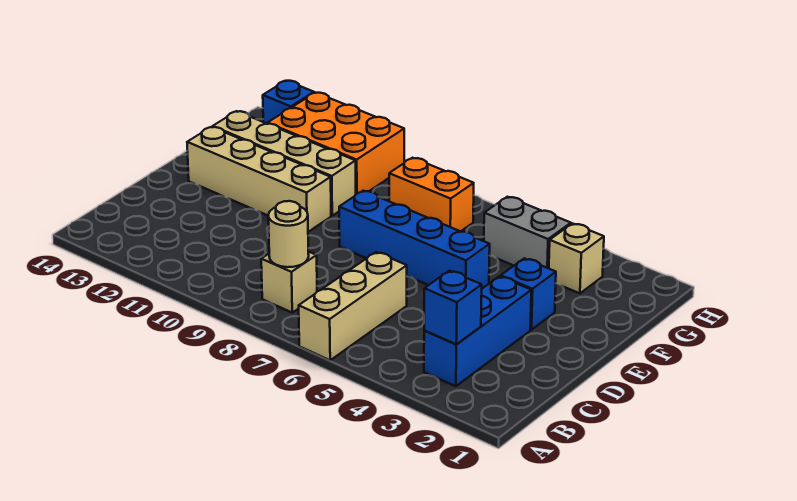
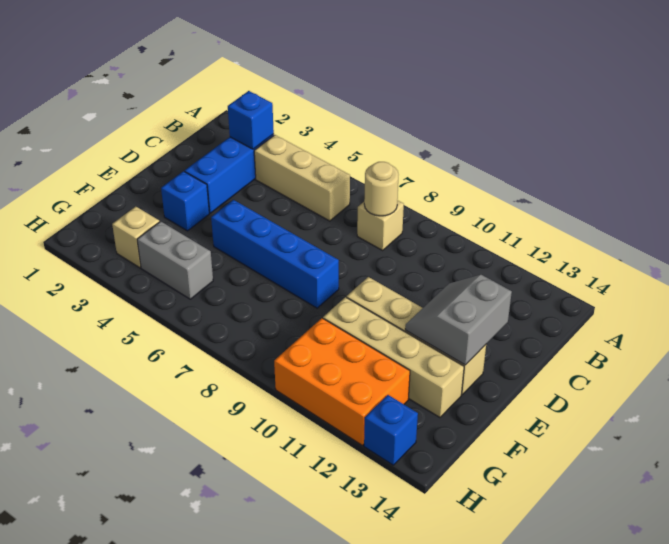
tan brick A6:C6 level 1 -> tan brick B4:B6 level 1
none -> grey slope D12:E13 level 2 top 13
orange brick G7:G8 level 1 -> none

